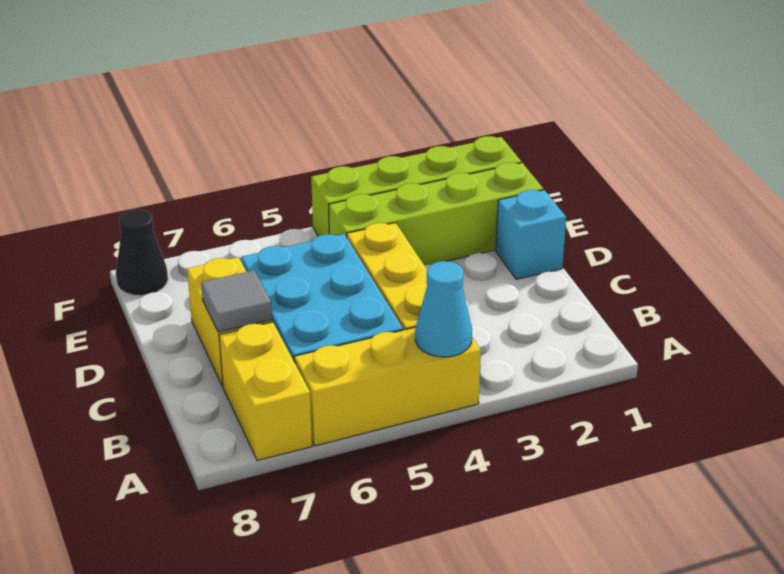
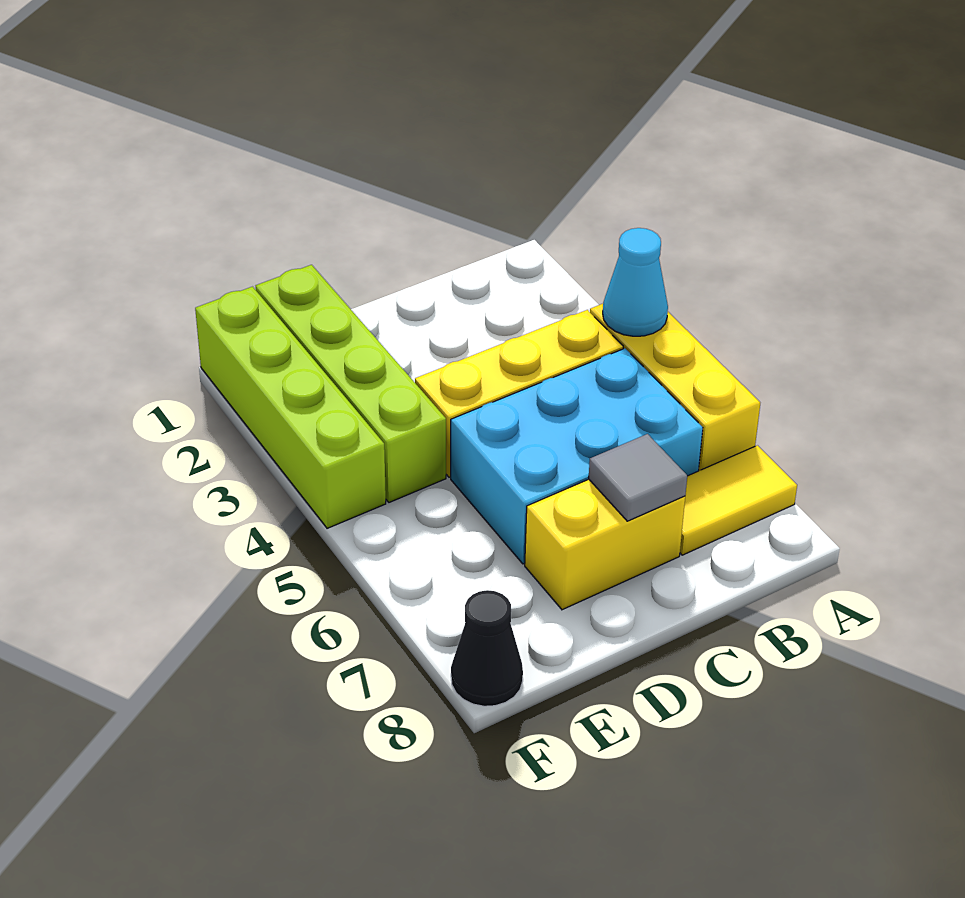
yellow brick A7:B7 level 1 -> yellow tile A7:B7 level 1
cyan brick D1 level 1 -> none

